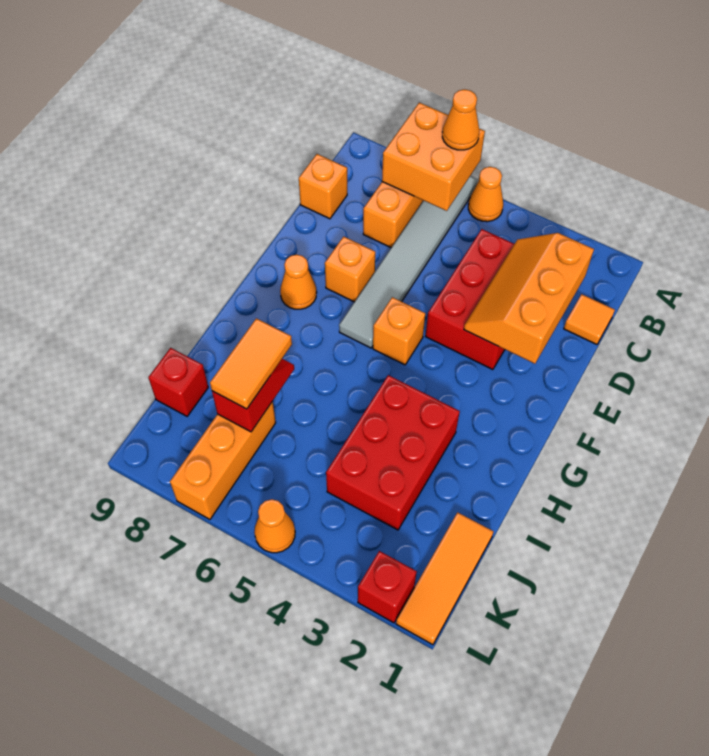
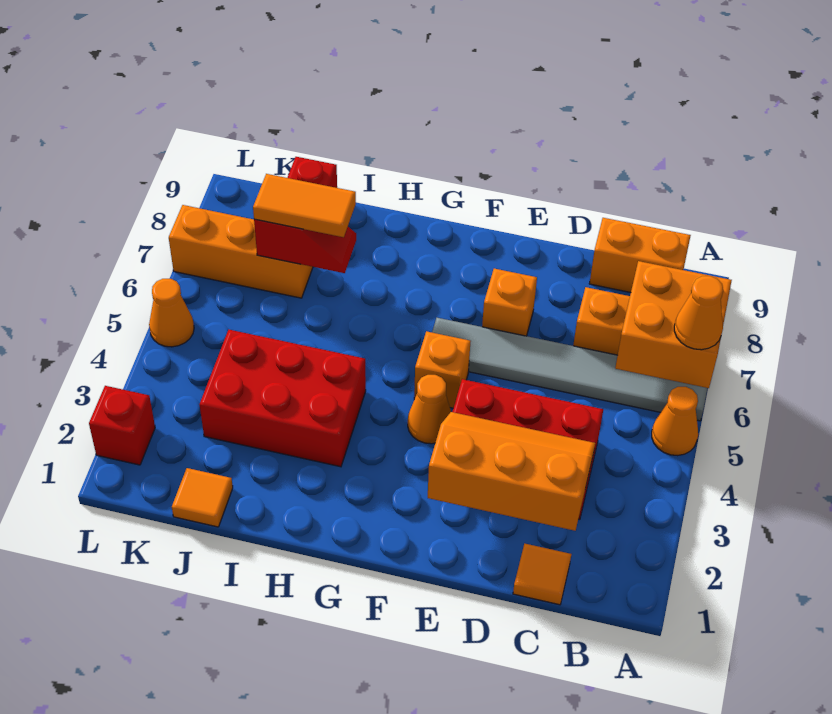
orange brick C9 level 1 -> orange brick B9:C9 level 1
orange cone F8 level 1 -> orange cone F4 level 1
orange tile J1:L1 level 1 -> orange tile J1 level 1

